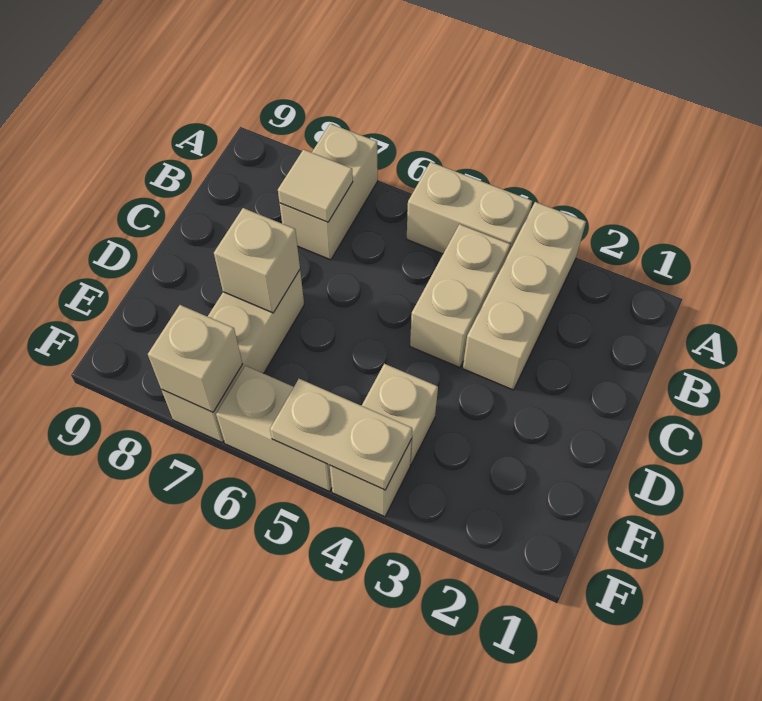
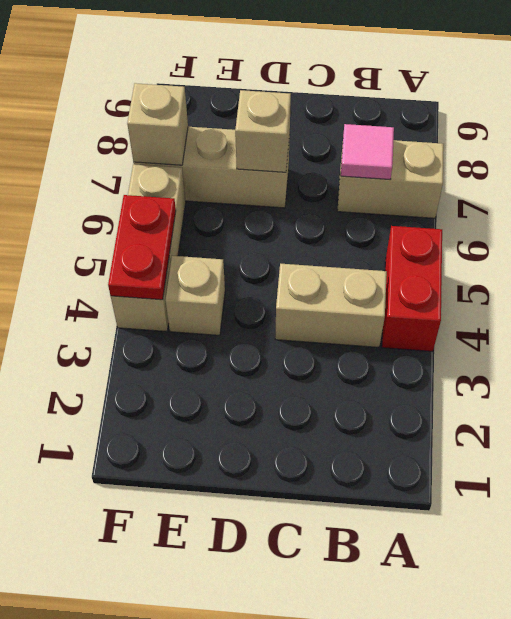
tan brick A3:C3 level 1 -> none
tan brick A4:A5 level 1 -> red brick A4:A5 level 1
tan tile B7 level 2 -> pink tile B7 level 2
tan plate F4:F5 level 2 -> red plate F4:F5 level 2

